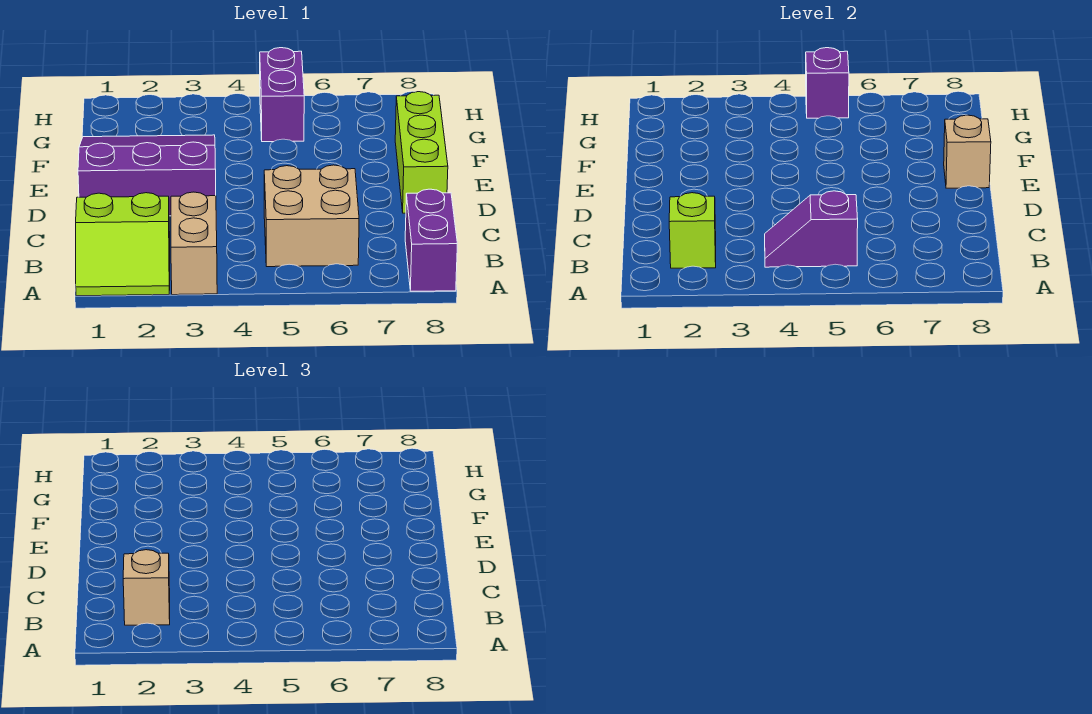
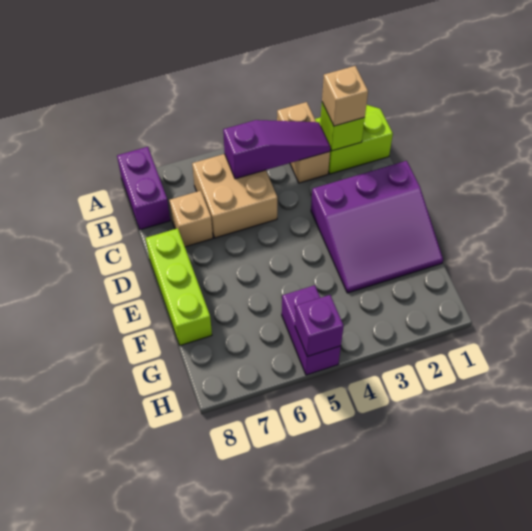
purple slope B4:B5 level 2 top 5 -> purple slope B3:B5 level 2 top 5
tan brick E8 level 2 -> tan brick C7 level 1

